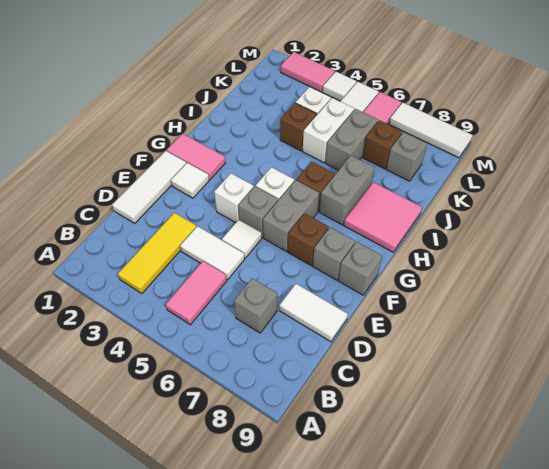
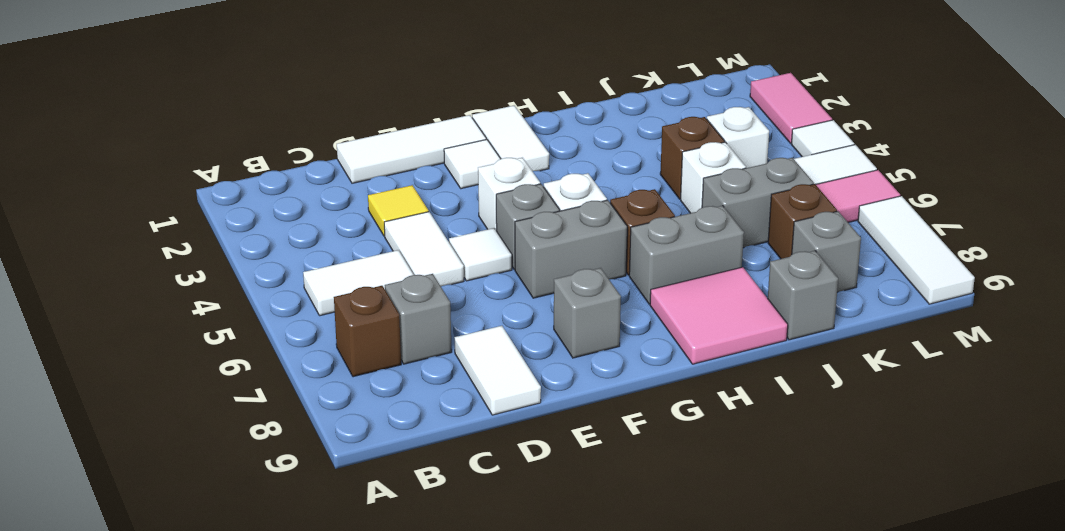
yellow tile B3:D3 level 1 -> yellow tile D3 level 1
pink tile B5:C5 level 1 -> white tile B5:C5 level 1
brown brick F7 level 1 -> brown brick B7 level 1
grey brick F9 level 1 -> grey brick J9 level 1
pink tile G1:G2 level 1 -> white tile G1:G2 level 1
white brick J5:K5 level 1 -> white brick J5 level 1

